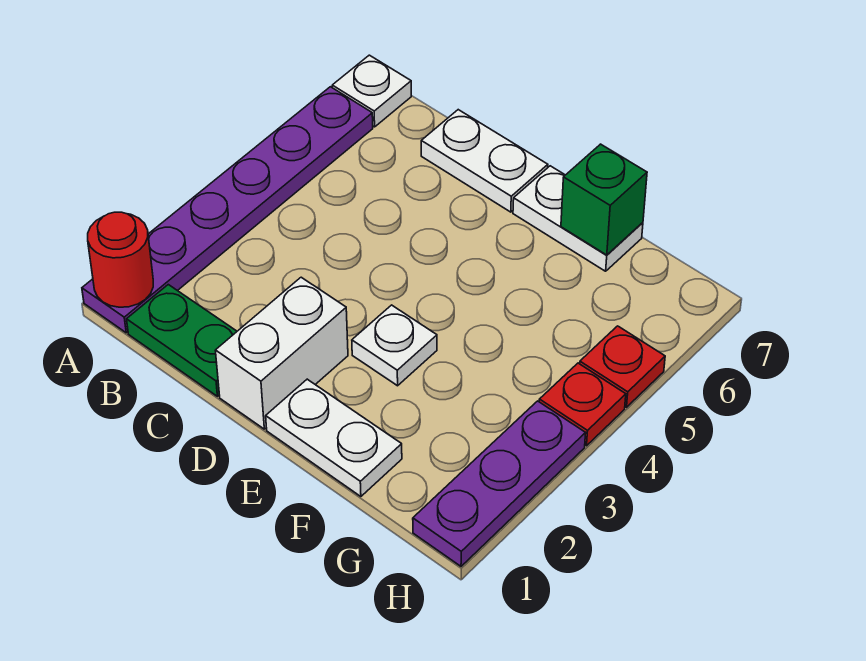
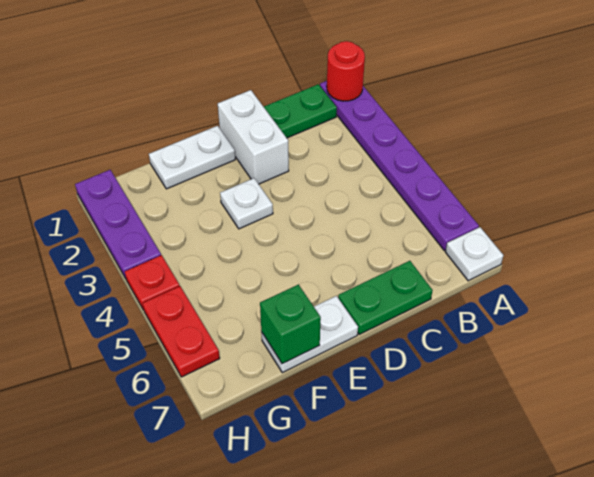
white plate C7:D7 level 1 -> green plate C7:D7 level 1
red plate H5 level 1 -> red plate H5:H6 level 1

